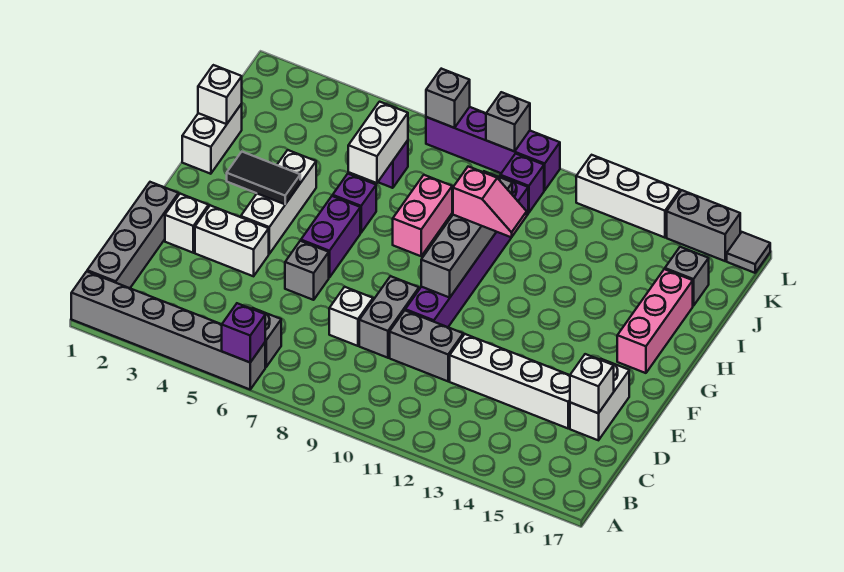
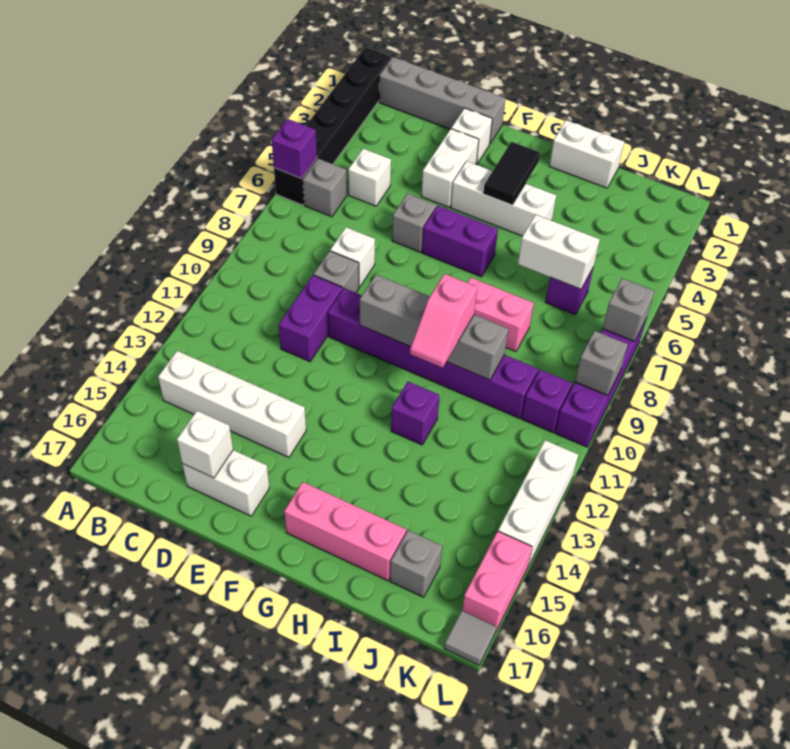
grey brick A1:A6 level 1 -> black brick A1:A6 level 1
grey brick D9:E9 level 1 -> grey brick D9 level 1
grey brick D10:D11 level 1 -> purple brick D10:D11 level 1
white brick D12:D15 level 1 -> white brick B14:E14 level 1
purple brick H6 level 1 -> purple brick H12 level 1
white brick I1 level 2 -> white brick C5 level 1
grey brick L15:L16 level 1 -> pink brick L15:L16 level 1

